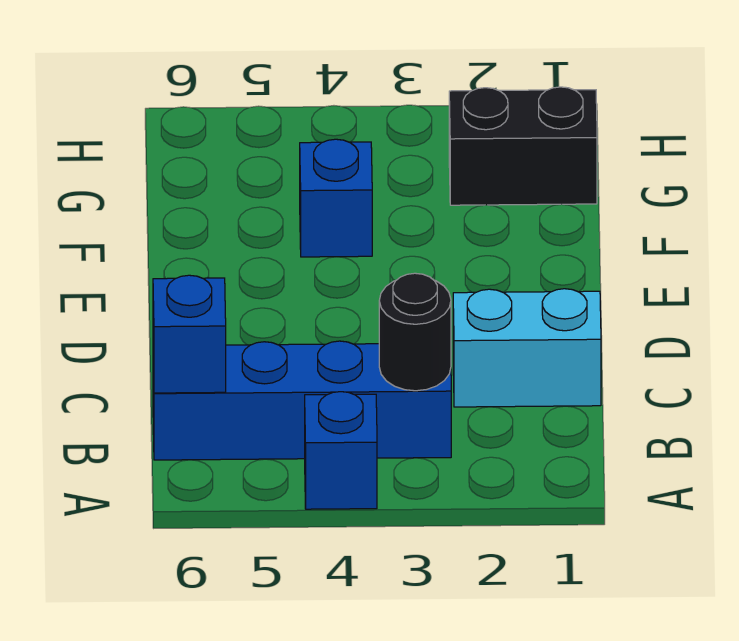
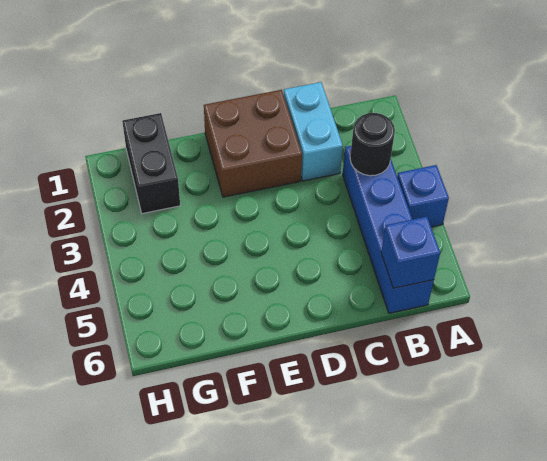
none -> brown brick D1:E2 level 1
blue brick F4 level 1 -> none

